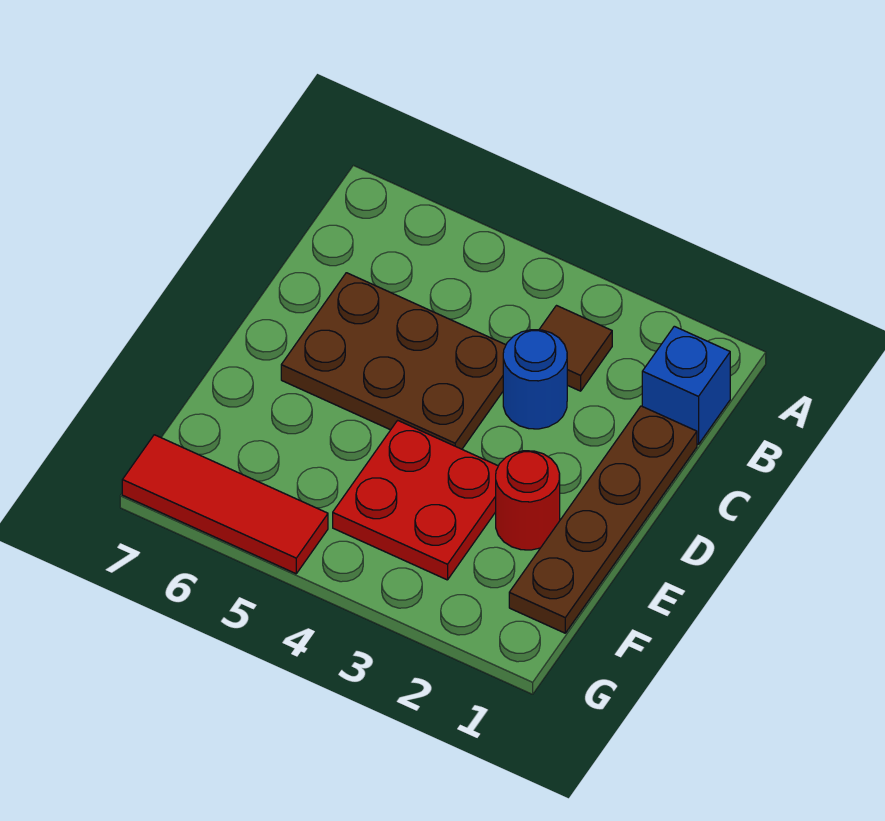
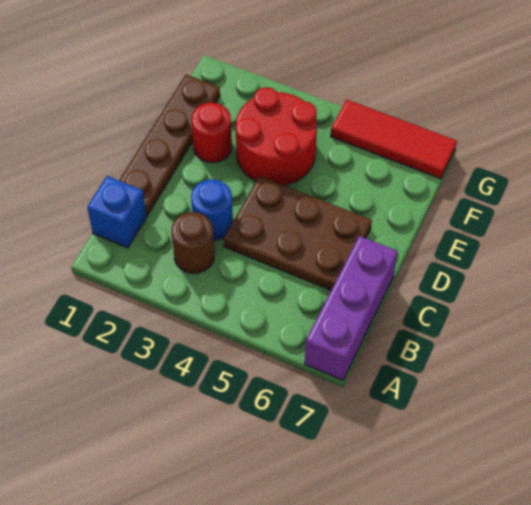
none -> purple brick A7:C7 level 1
brown tile B3 level 1 -> brown round brick B3 level 1
red plate E3:F4 level 1 -> red round brick E3:F4 level 1

